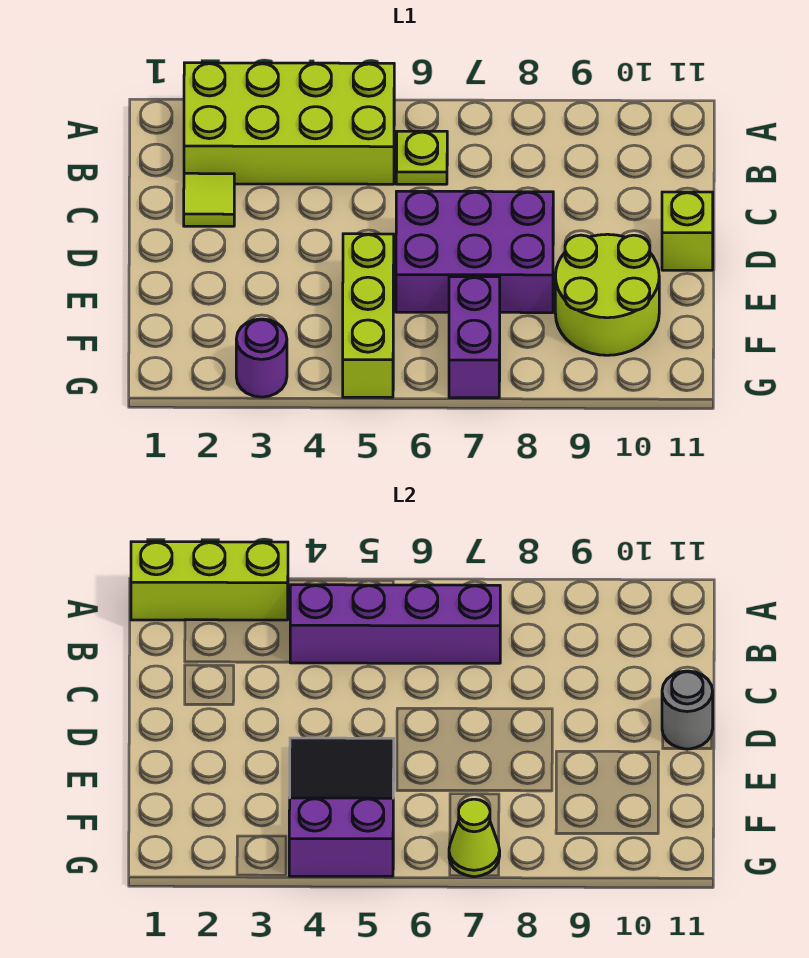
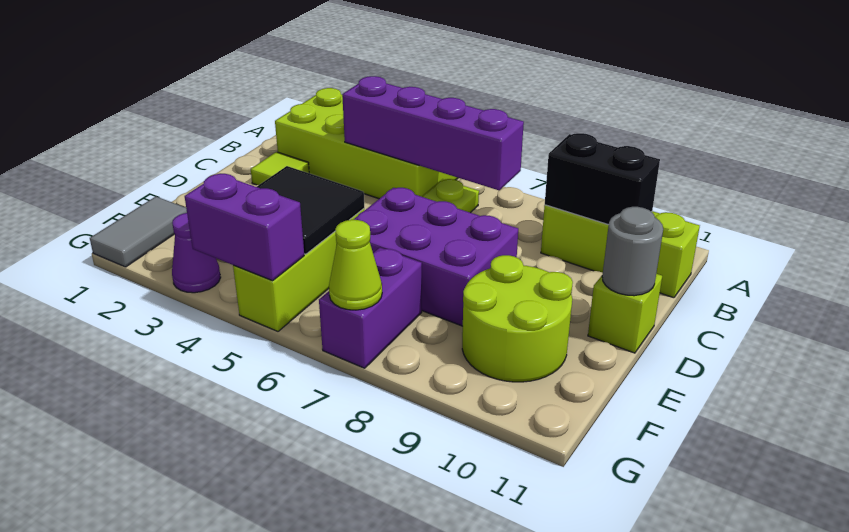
lime brick A1:A3 level 2 -> lime brick B9:B11 level 1
none -> black brick B9:B10 level 2
none -> grey tile F1:G1 level 1
purple round brick G3 level 1 -> purple cone G3 level 1

